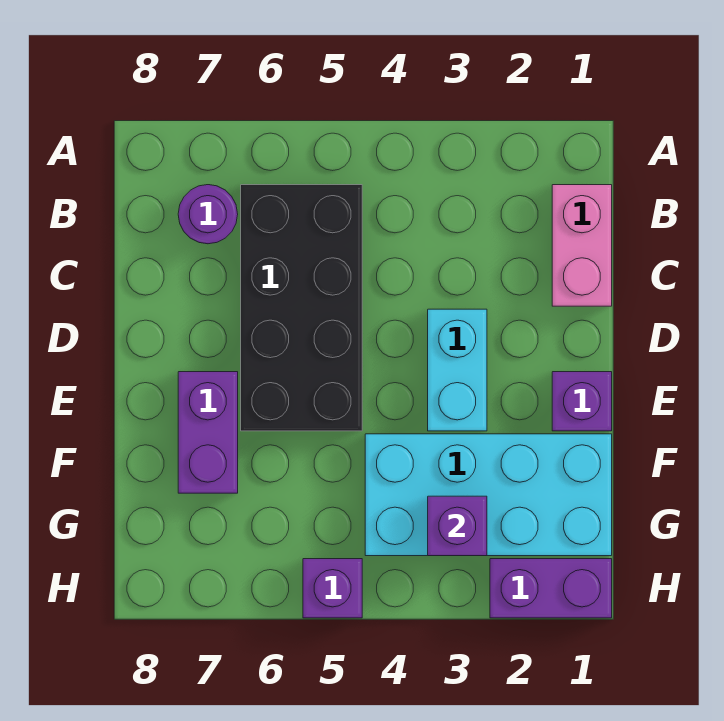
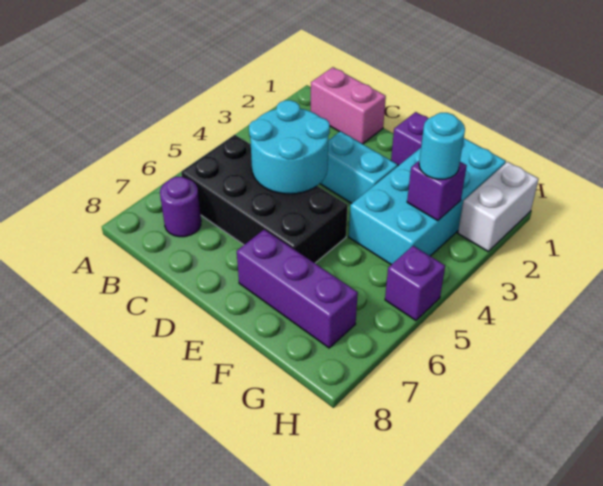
none -> cyan round brick C4:D5 level 2
purple brick E7:F7 level 1 -> purple brick E7:G7 level 1
none -> cyan round brick G3 level 3
purple brick H1:H2 level 1 -> white brick H1:H2 level 1

